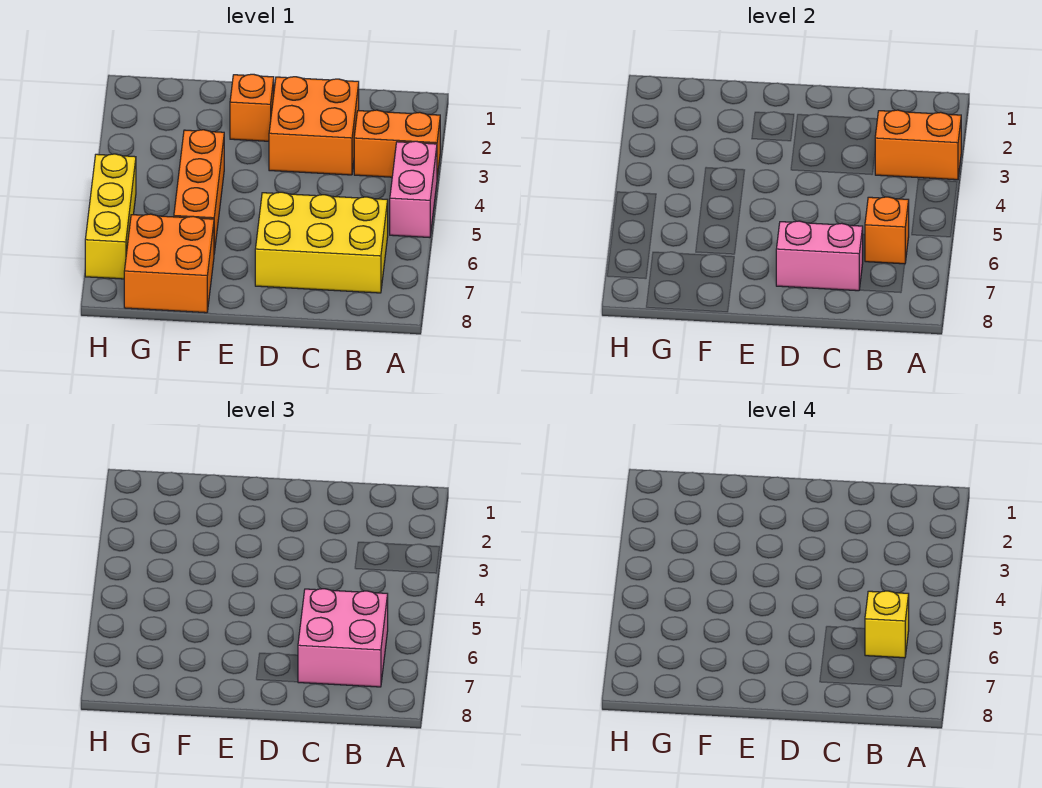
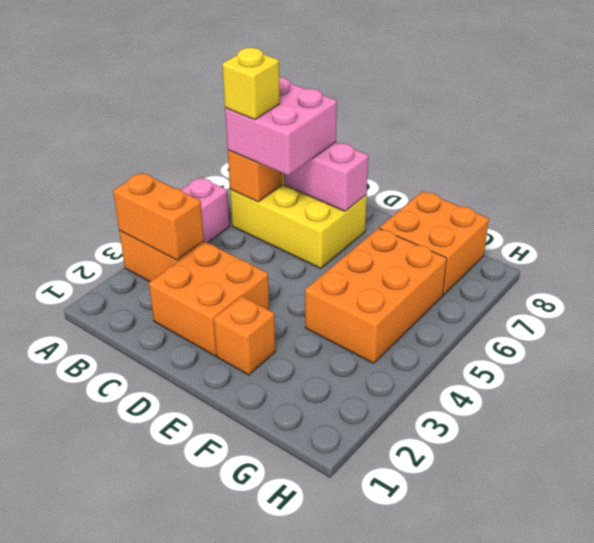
orange brick F4:F6 level 1 -> orange brick F4:G6 level 1
yellow brick H5:H7 level 1 -> none

